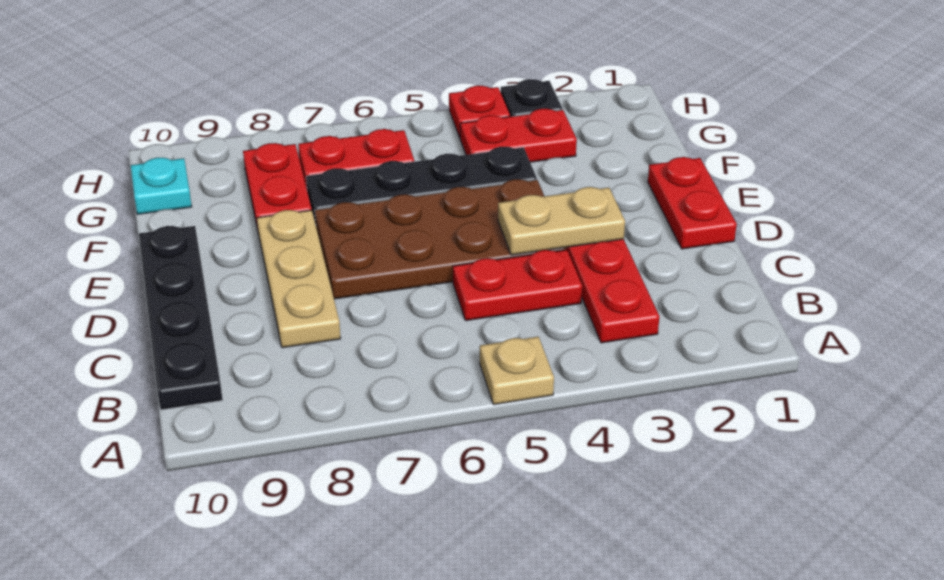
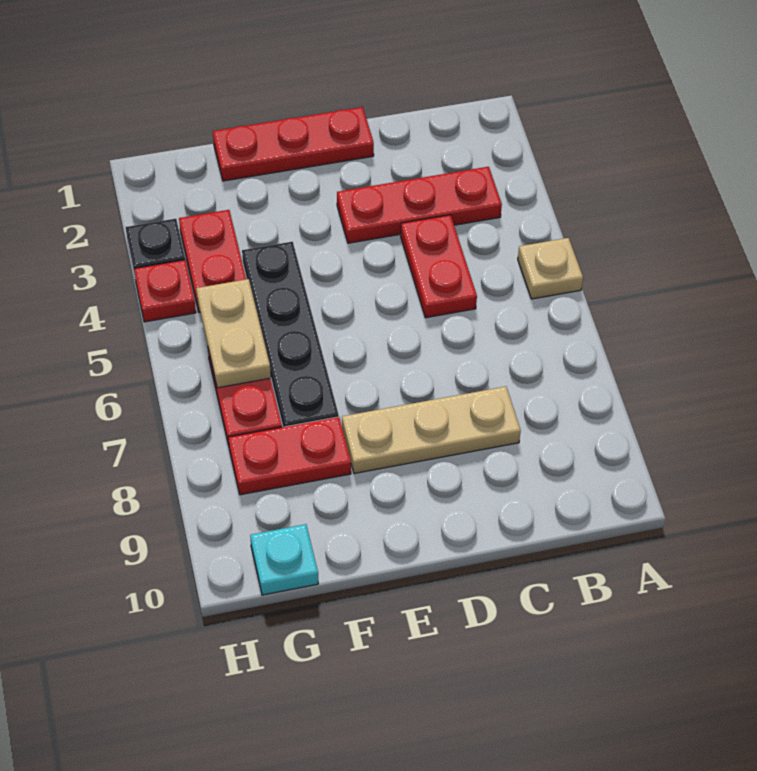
black plate B10:E10 level 1 -> none
red plate D1:E1 level 1 -> red plate D1:F1 level 1
tan plate D3:D4 level 2 -> tan plate G5:G6 level 2
brown plate D4:E7 level 1 -> none

